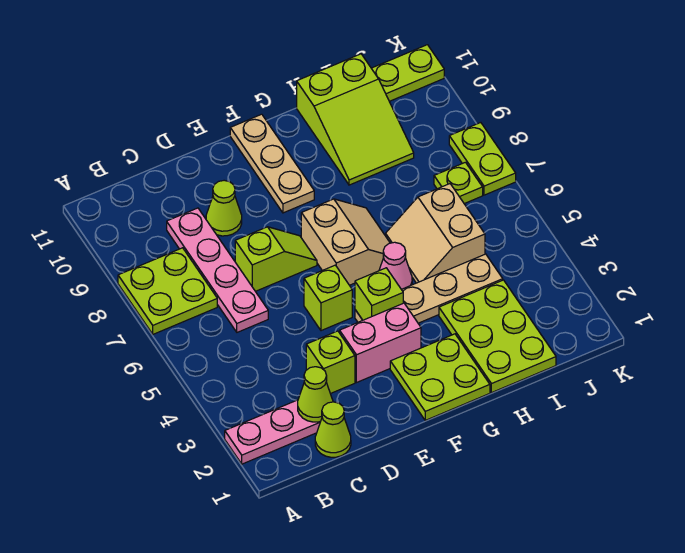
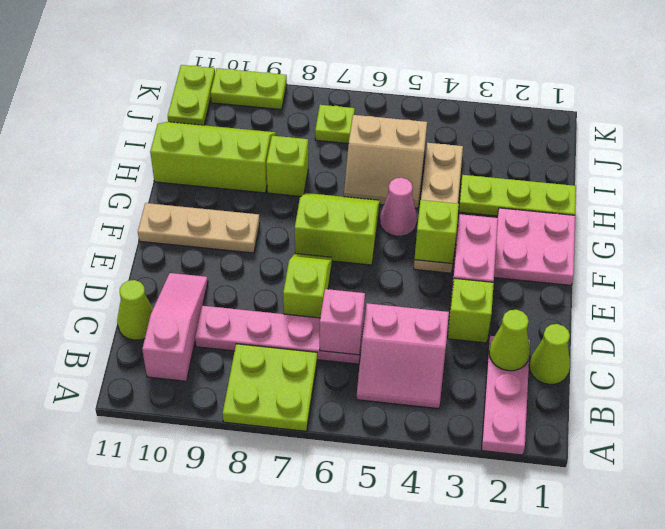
none -> pink slope B4:C5 level 1 top C
none -> pink slope B10:D10 level 1 top B
none -> pink brick C6 level 2
lime cone D9 level 1 -> lime cone C11 level 1
lime brick E5 level 1 -> lime brick H8 level 1
lime plate F1:G2 level 1 -> pink plate F1:G2 level 1
tan slope F6:G7 level 1 top F -> lime slope F6:G7 level 1 top F
lime plate H1:I3 level 1 -> lime plate H1:H3 level 1
lime slope H9:I11 level 1 top 11 -> lime slope H9:I11 level 1 top H
lime plate K7:K8 level 1 -> lime plate K9:K10 level 1

